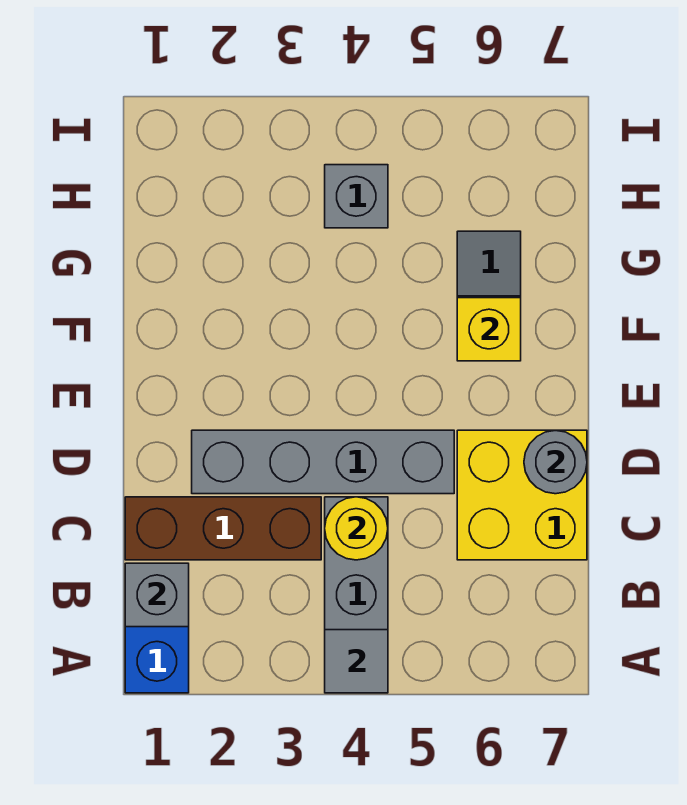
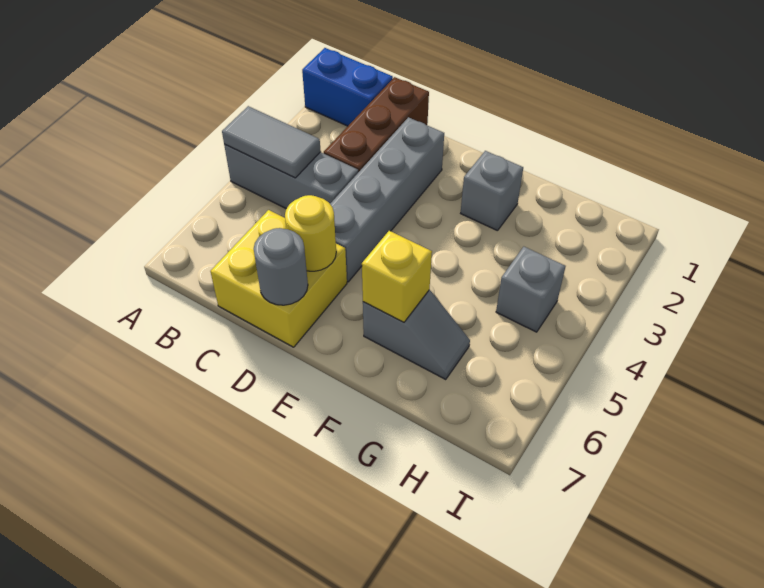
grey tile A4 level 2 -> grey tile A4:B4 level 2
grey brick B1 level 2 -> grey brick F2 level 1
yellow round brick C4 level 2 -> yellow round brick D6 level 2

